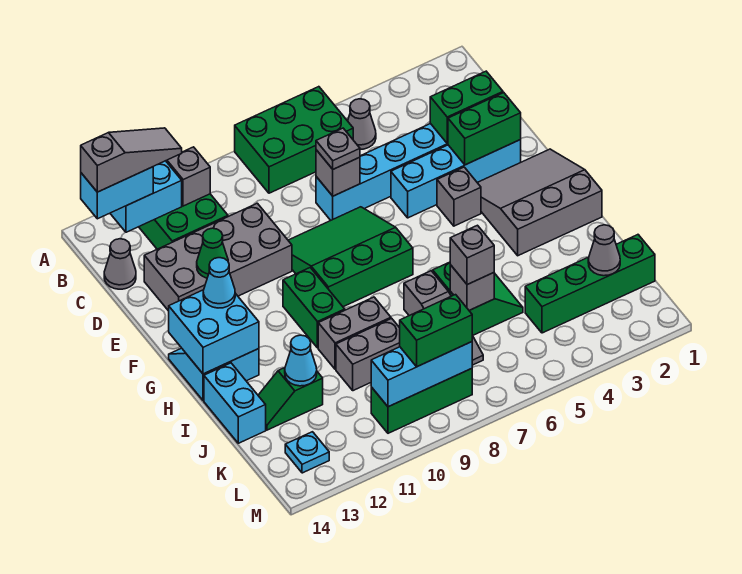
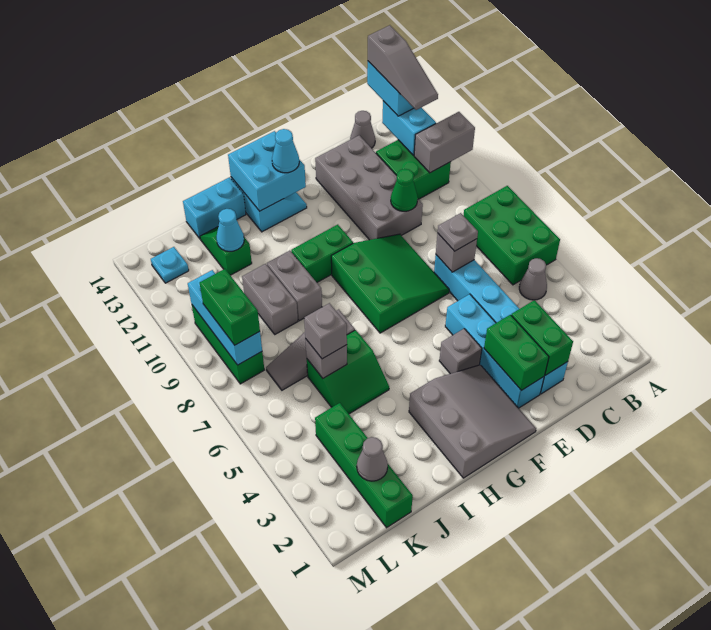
grey brick B11 level 2 -> grey brick A11:B11 level 2
green cone E12 level 2 -> green cone D10 level 2

